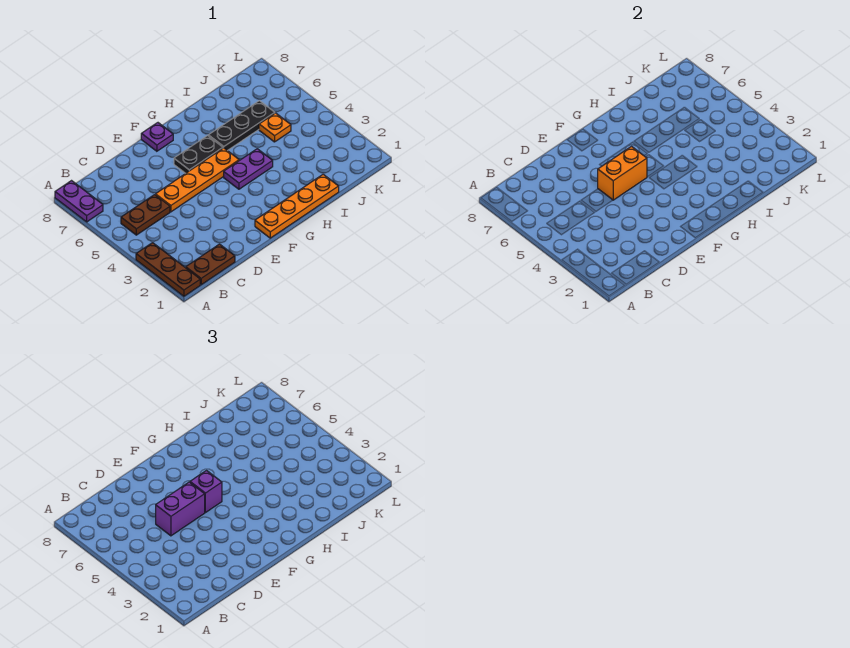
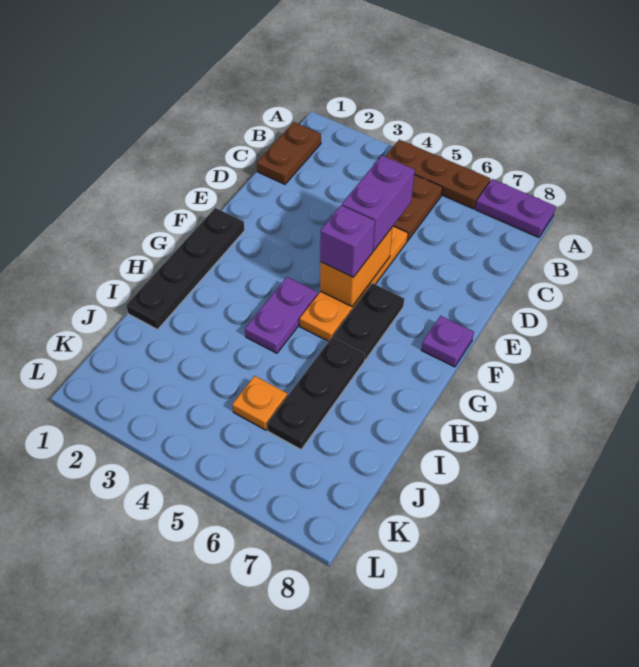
brown plate A1:A3 level 1 -> brown plate A4:A6 level 1
orange plate F1:I1 level 1 -> black plate F1:I1 level 1

